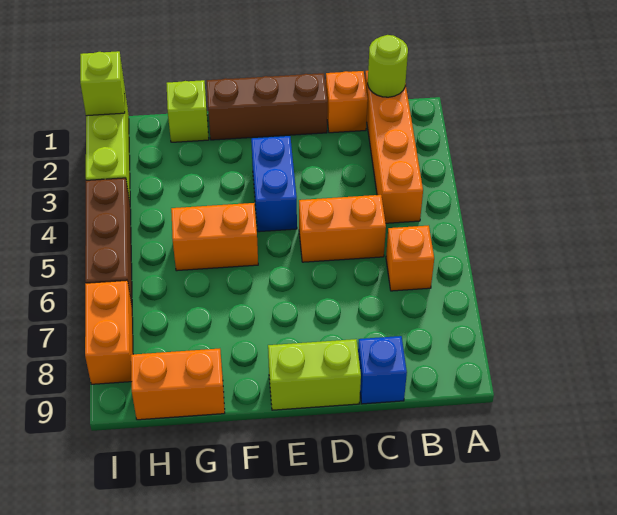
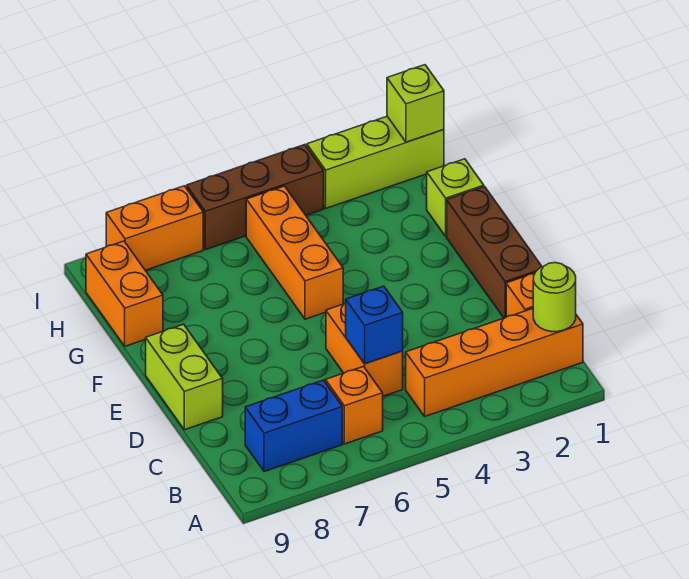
blue brick C9 level 1 -> blue brick C5 level 2
blue brick E3:E4 level 1 -> blue brick B7:B8 level 1
orange brick F5:G5 level 1 -> orange brick F5:H5 level 1

